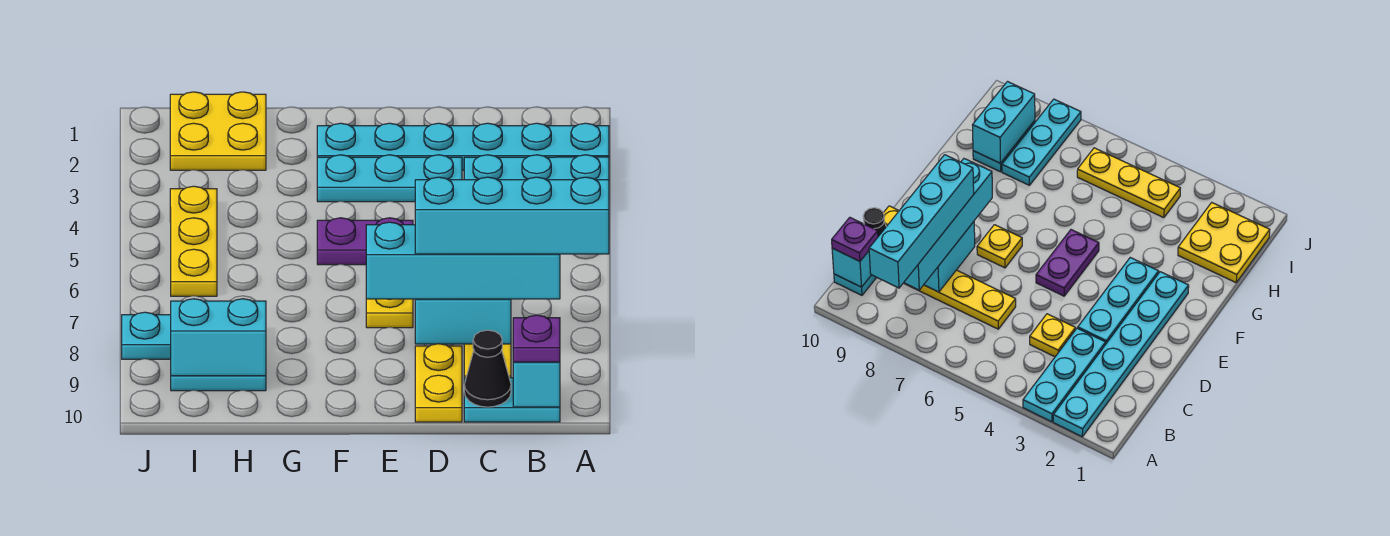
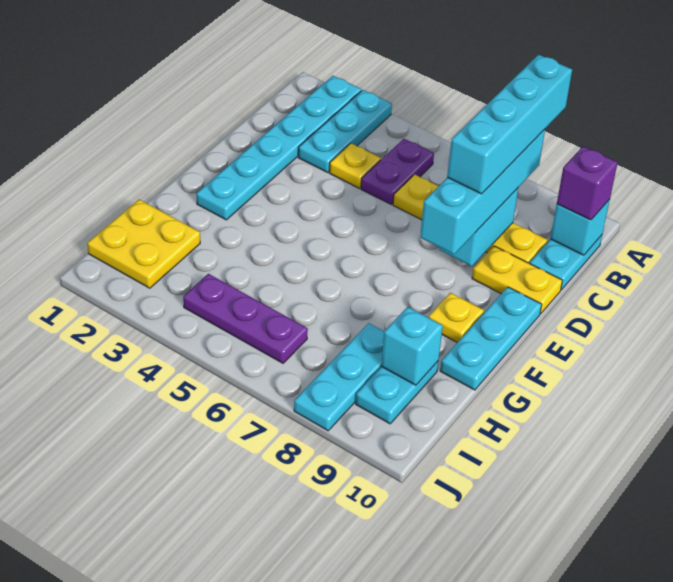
purple plate B10 level 3 -> purple brick B10 level 3
black cone C10 level 2 -> none
cyan plate D3:F3 level 1 -> cyan plate E10:G10 level 1
purple plate E5:F5 level 1 -> purple plate B5:C5 level 1
yellow plate E7 level 1 -> yellow plate F9 level 1
cyan brick H9:I9 level 2 -> cyan brick H9 level 2
yellow plate I4:I6 level 1 -> purple plate I4:I6 level 1

